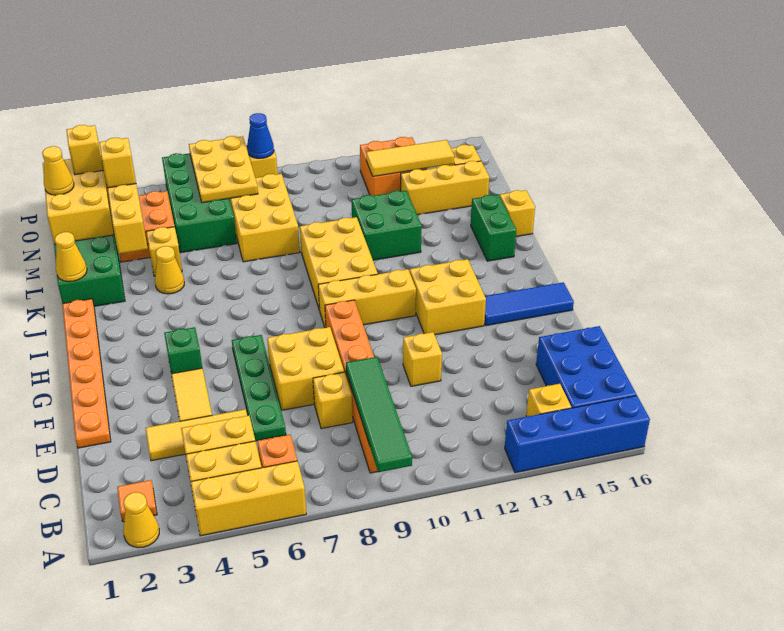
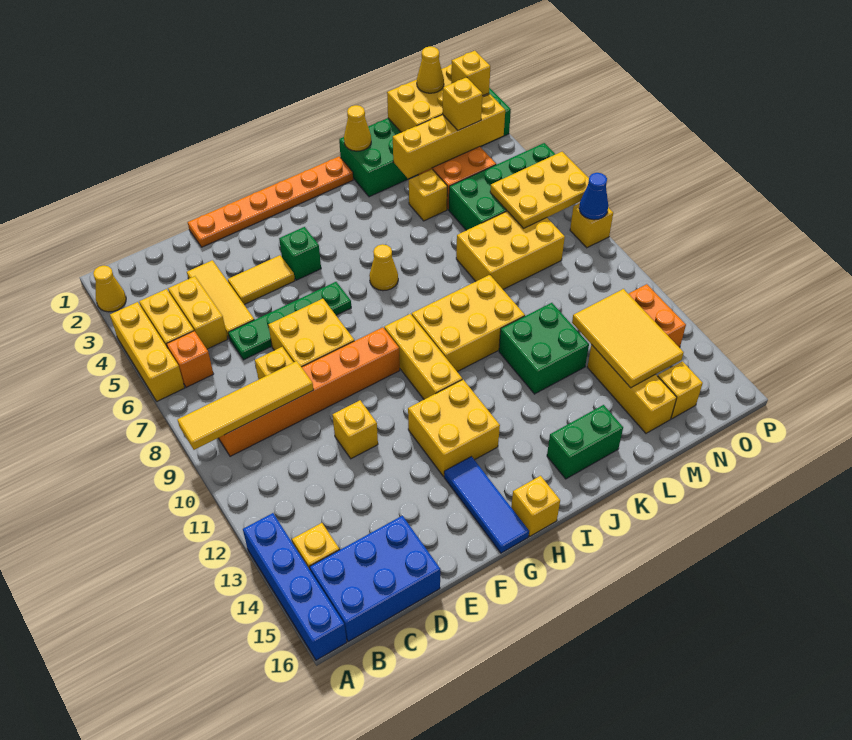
green tile A9:D9 level 2 -> yellow tile A9:D9 level 2
orange tile B2 level 1 -> none
yellow cone K4 level 1 -> yellow cone I6 level 1
yellow brick K16 level 1 -> yellow brick H16 level 1
yellow tile N12:N14 level 2 -> yellow tile M12:N14 level 2

